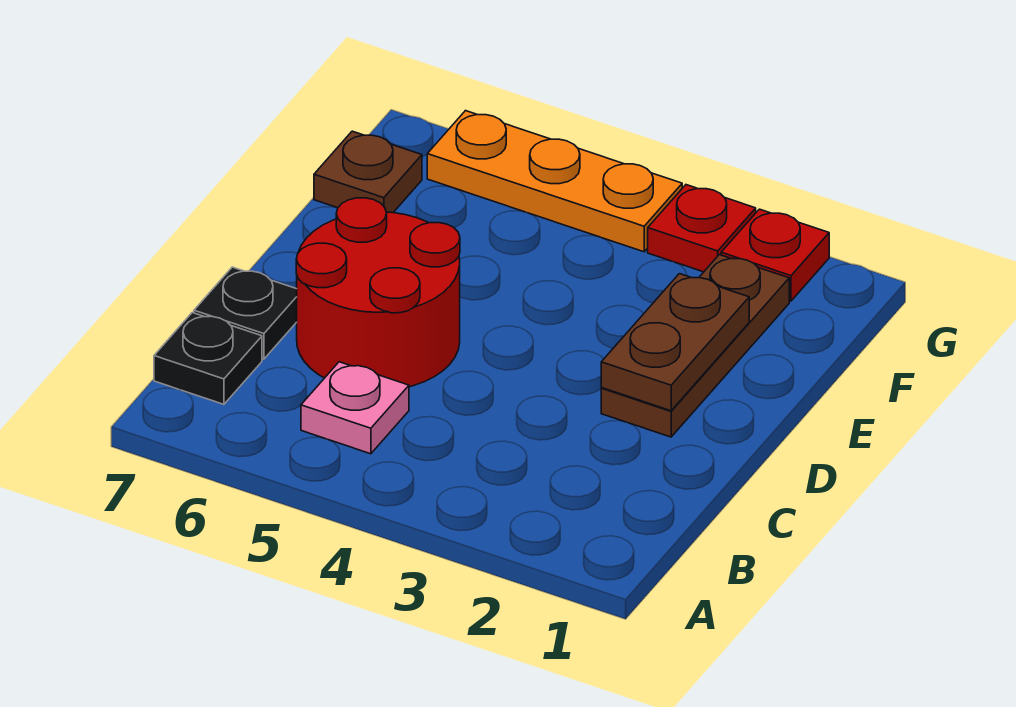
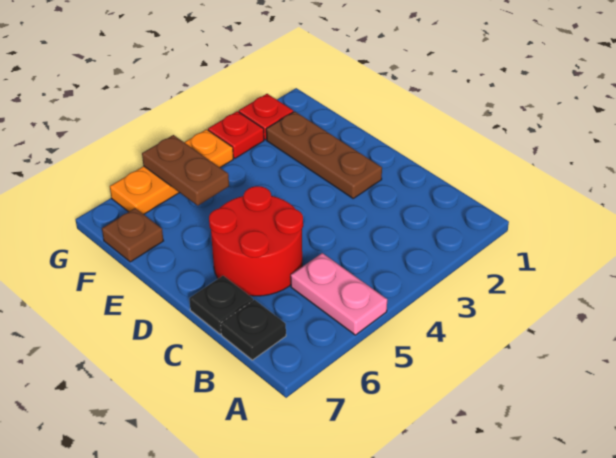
pink plate B5 level 1 -> pink plate A5:B5 level 1
brown plate D2:E2 level 2 -> brown plate F5:G5 level 2

